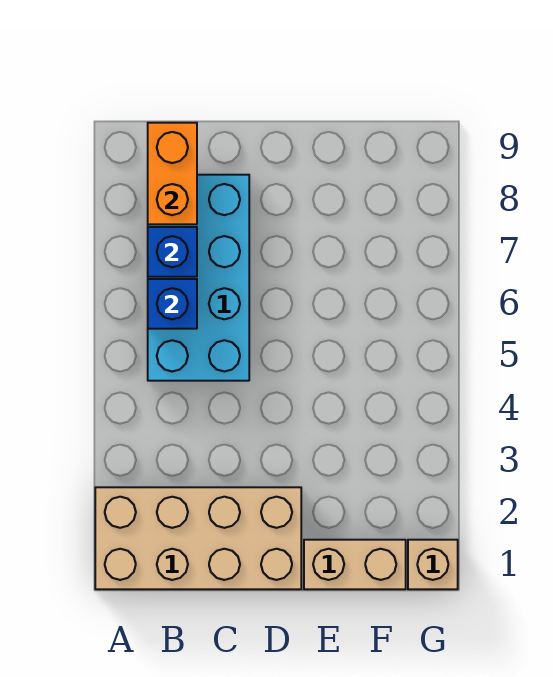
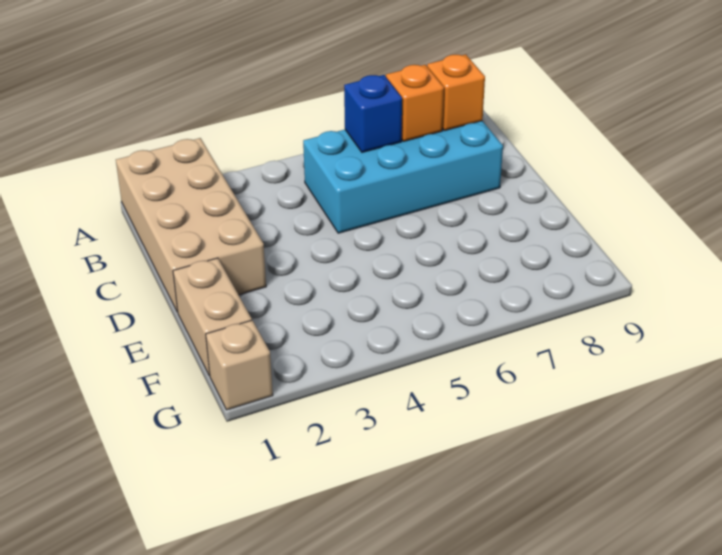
blue brick B7 level 2 -> orange brick B7 level 2
orange brick B8:B9 level 2 -> orange brick B8 level 2

